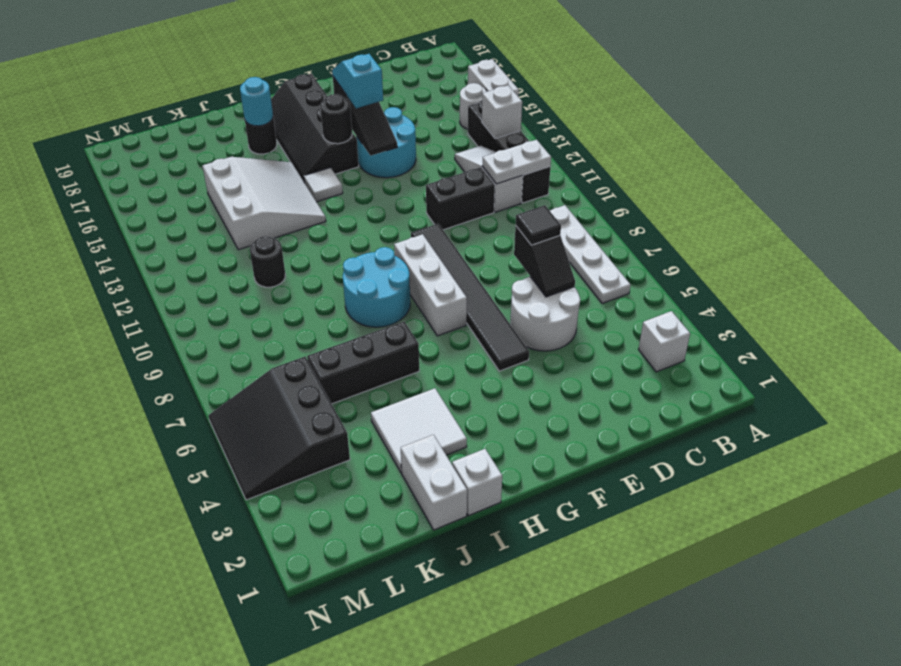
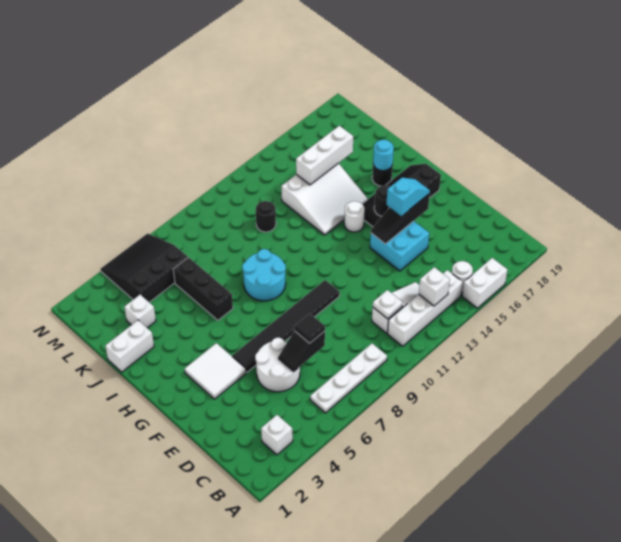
black brick B11:B14 level 1 -> white brick B11:B14 level 1
white plate B11:C11 level 2 -> white plate C11 level 2
black brick D11:E11 level 1 -> none
cyan round brick E14:F15 level 1 -> cyan brick E14:F15 level 1
white brick G7:G9 level 1 -> white brick K14:K16 level 2
white tile H14 level 1 -> white round brick H14 level 1
white brick I1 level 1 -> white brick K3 level 1
white tile I3:J4 level 1 -> white tile F3:G4 level 1

